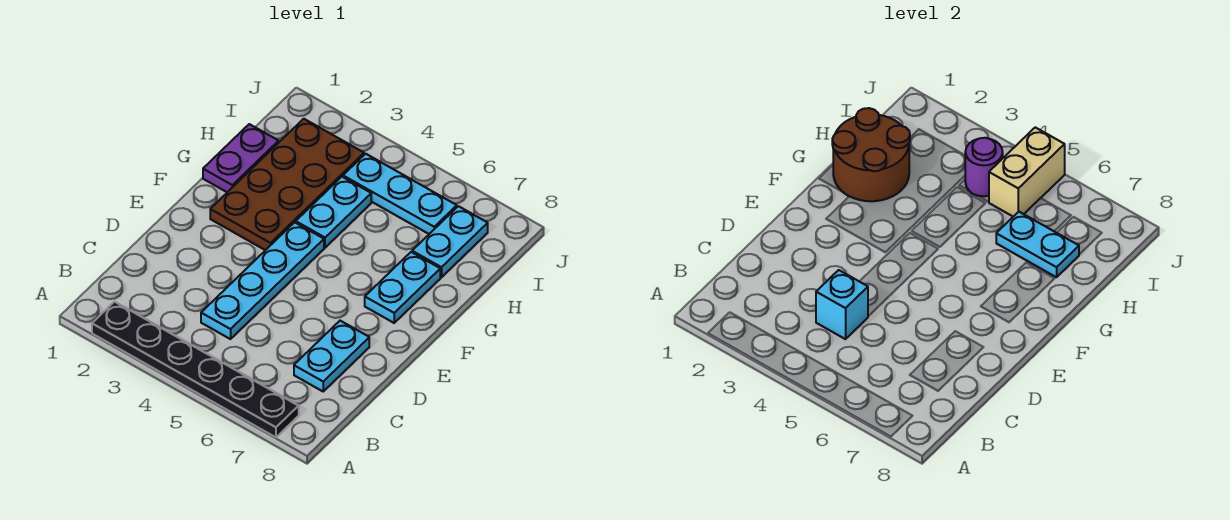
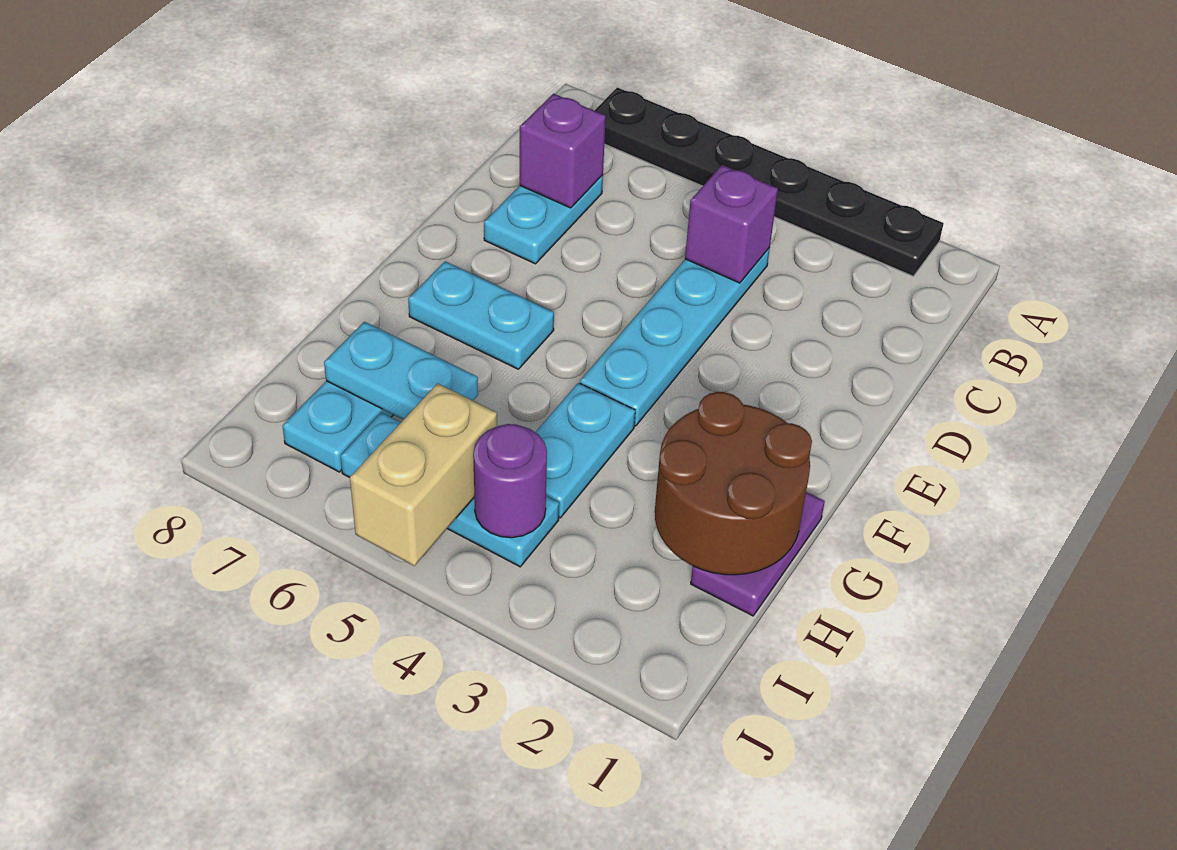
cyan brick C4 level 2 -> purple brick C4 level 2
none -> purple brick C7 level 2
brown plate F2:I3 level 1 -> none
cyan plate F7:G7 level 1 -> cyan plate F6:F7 level 1

